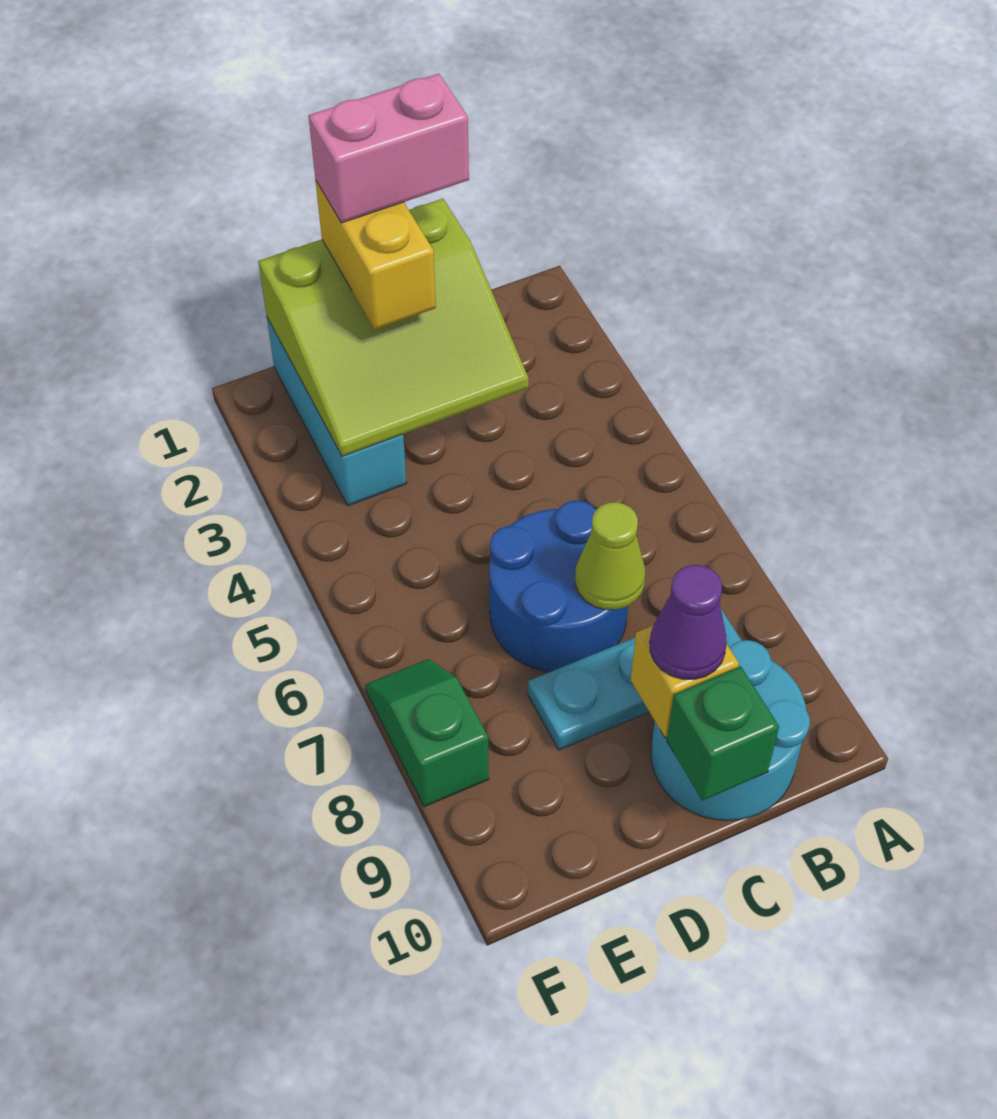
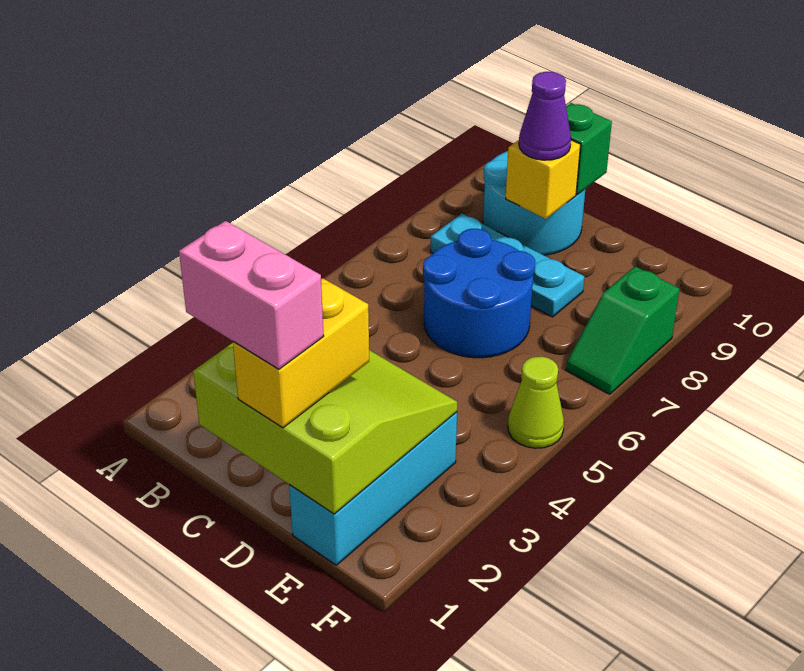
lime cone C7 level 2 -> lime cone F5 level 1

